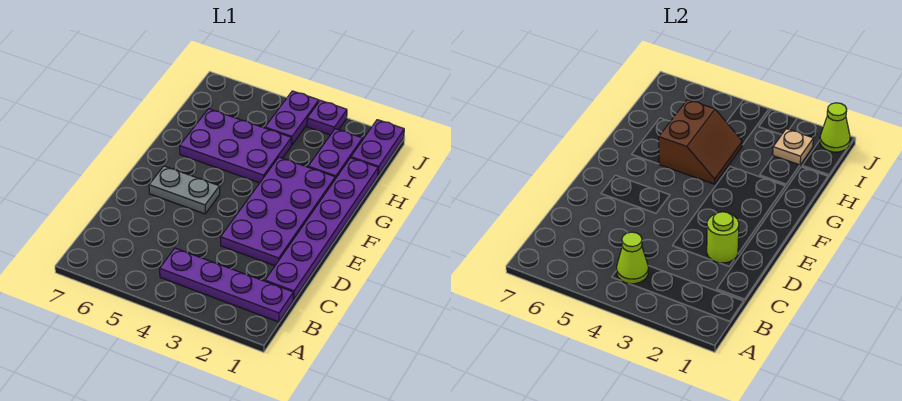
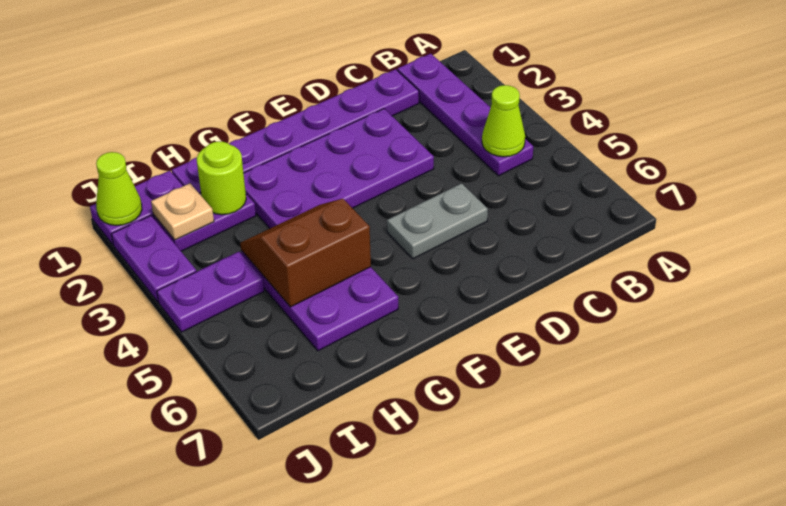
lime round brick D2 level 2 -> lime round brick H2 level 2
grey plate E5:E6 level 1 -> grey plate D5:E5 level 1
purple plate J3 level 1 -> purple plate J2:J3 level 1

